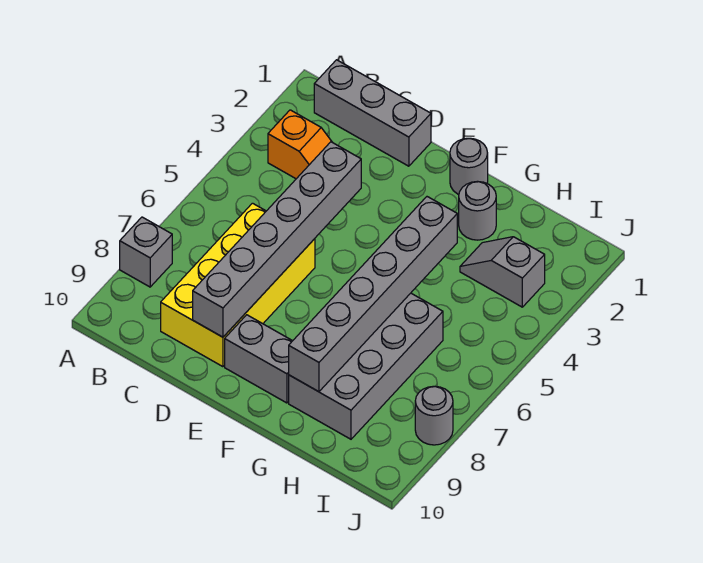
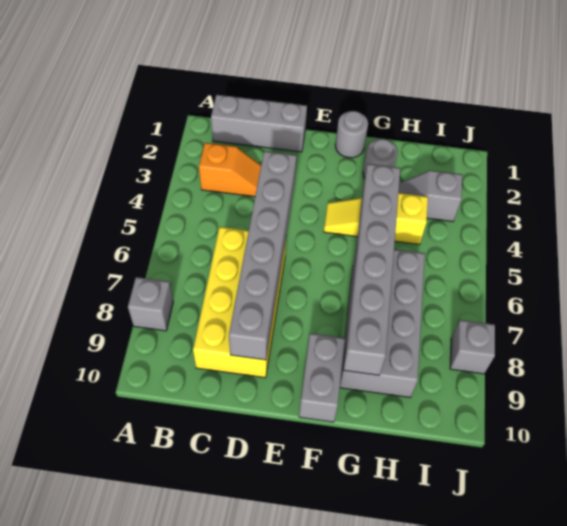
grey brick E9:F9 level 1 -> grey brick F9:F10 level 1
none -> yellow slope F4:H4 level 1 top H
grey round brick J8 level 1 -> grey brick J8 level 1

